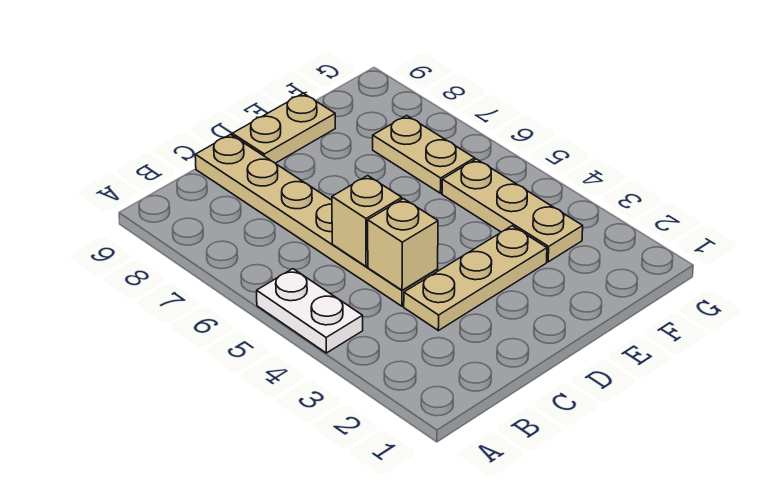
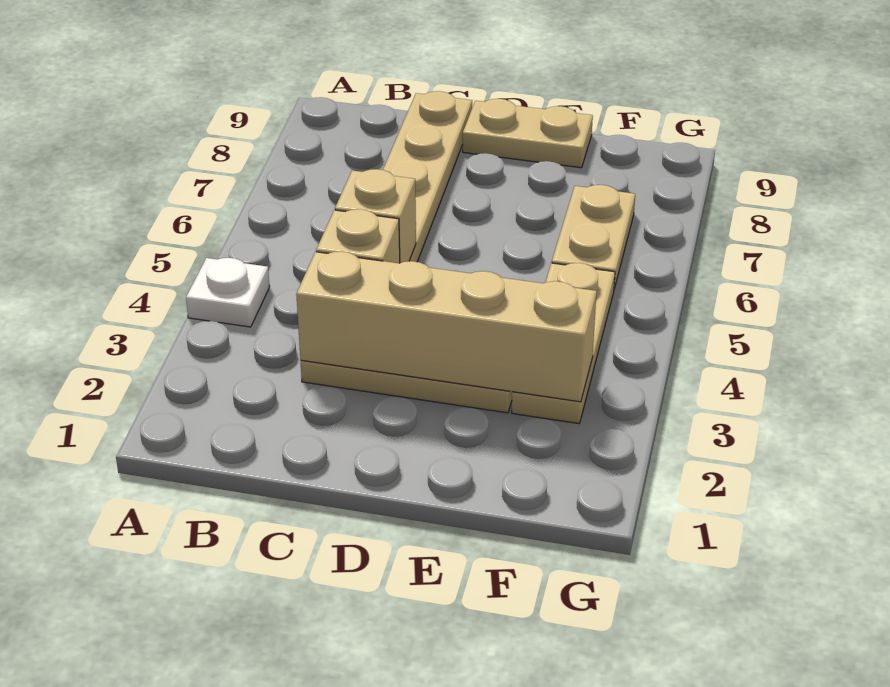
white plate A4:A5 level 1 -> white plate A4 level 1
none -> tan brick C3:F3 level 2

